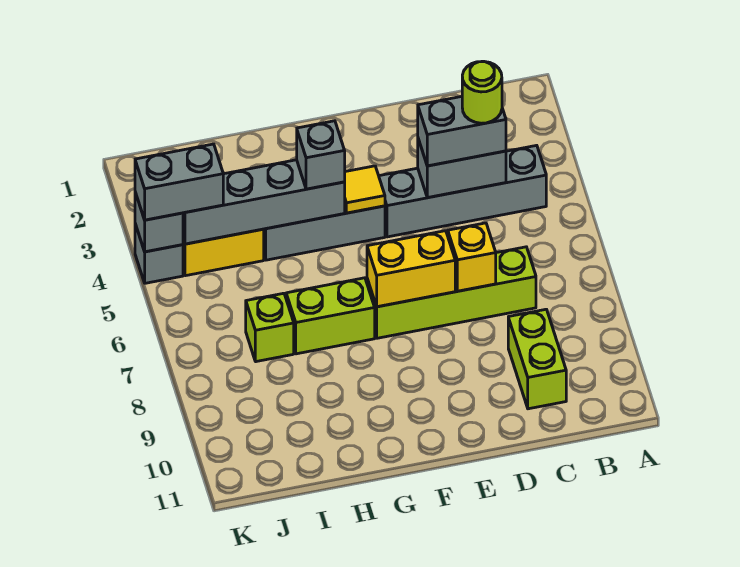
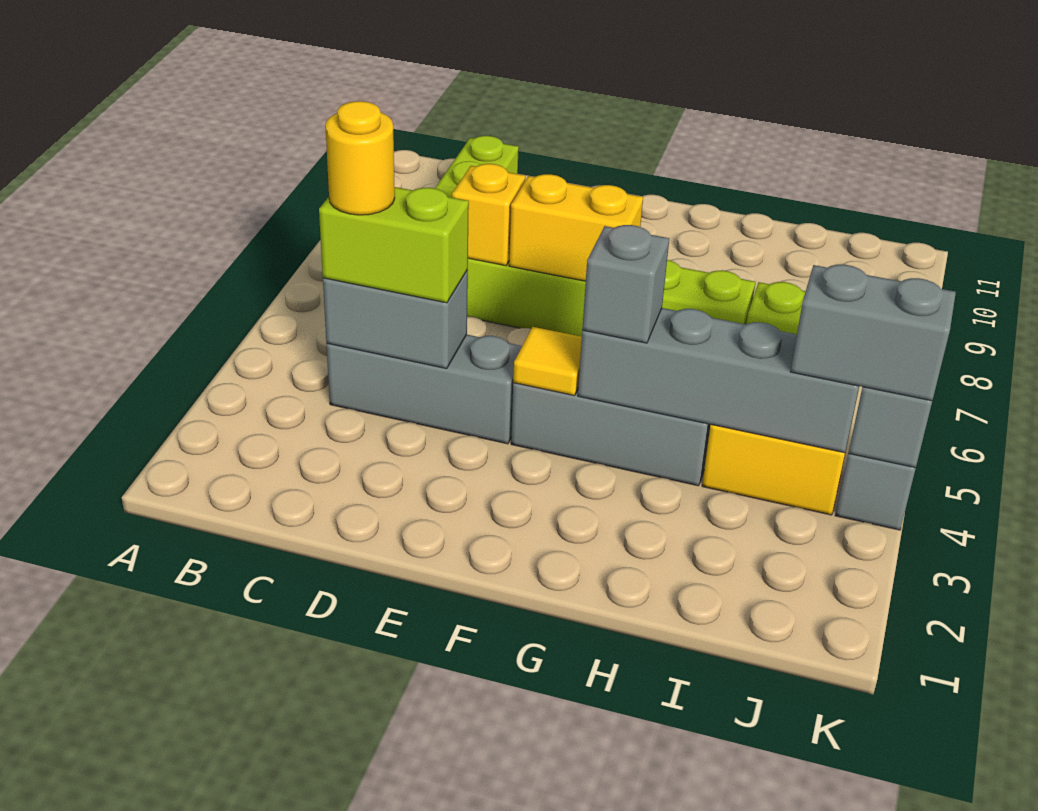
grey brick B4:E4 level 1 -> grey brick C4:E4 level 1
grey brick C4:D4 level 3 -> lime brick C4:D4 level 3
lime round brick C4 level 4 -> yellow round brick C4 level 4

